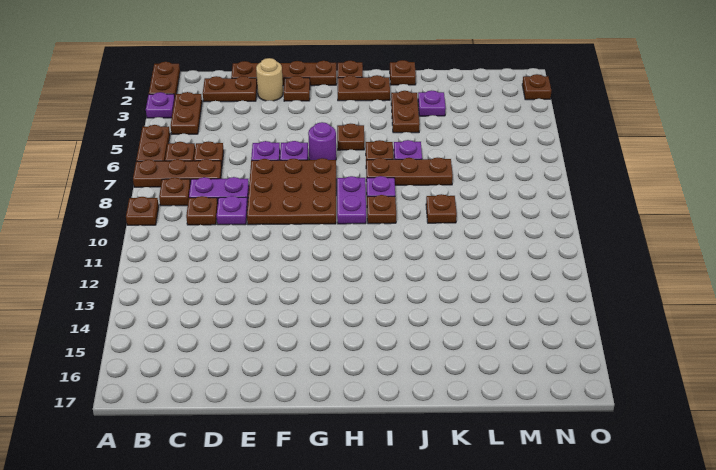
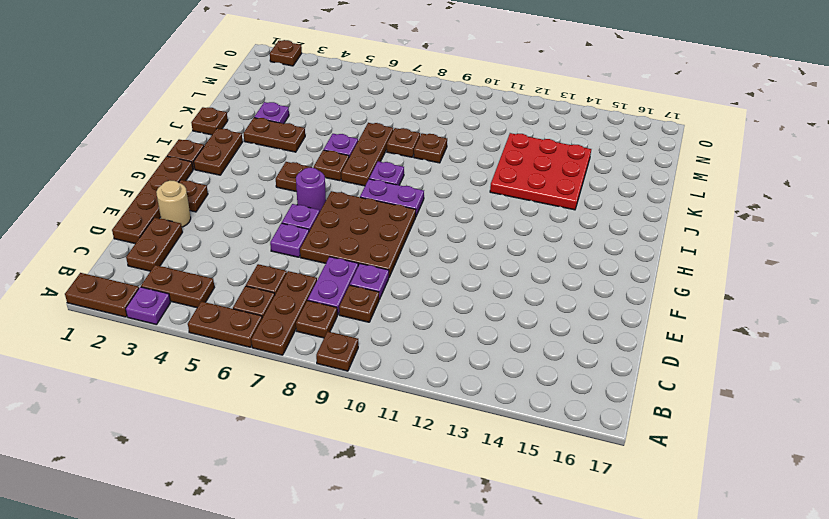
brown plate I9 level 1 -> brown plate K8 level 1
none -> red plate J12:L14 level 1

